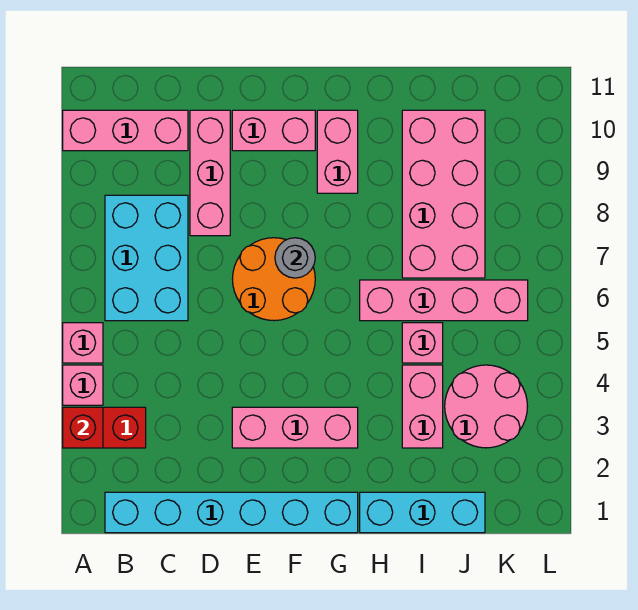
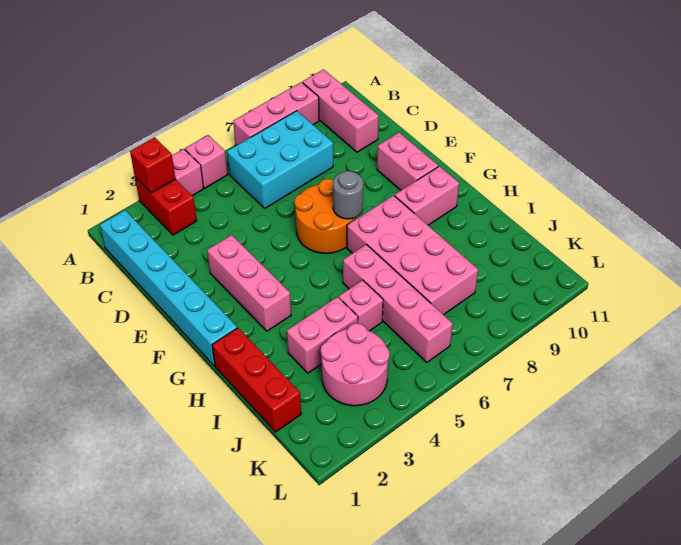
pink brick D8:D10 level 1 -> pink brick A7:A9 level 1
cyan brick H1:J1 level 1 -> red brick H1:J1 level 1
pink brick I7:J10 level 1 -> pink brick G7:J8 level 1

